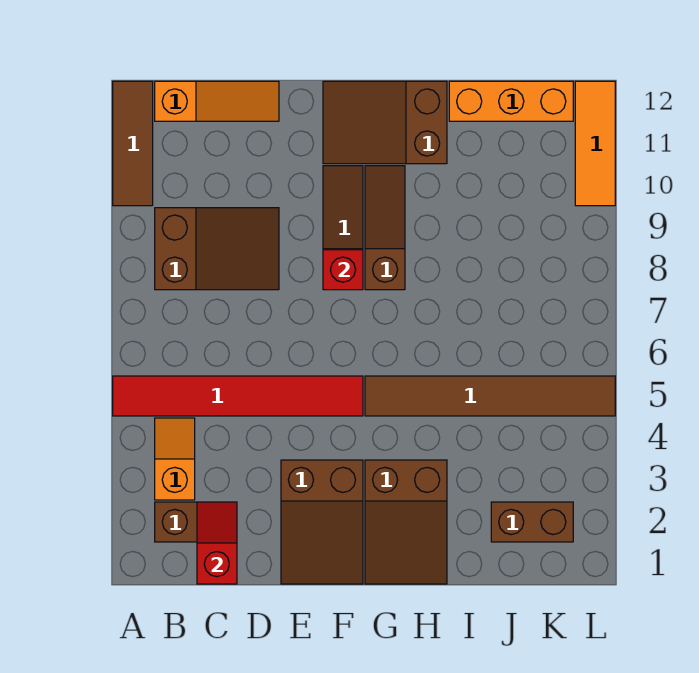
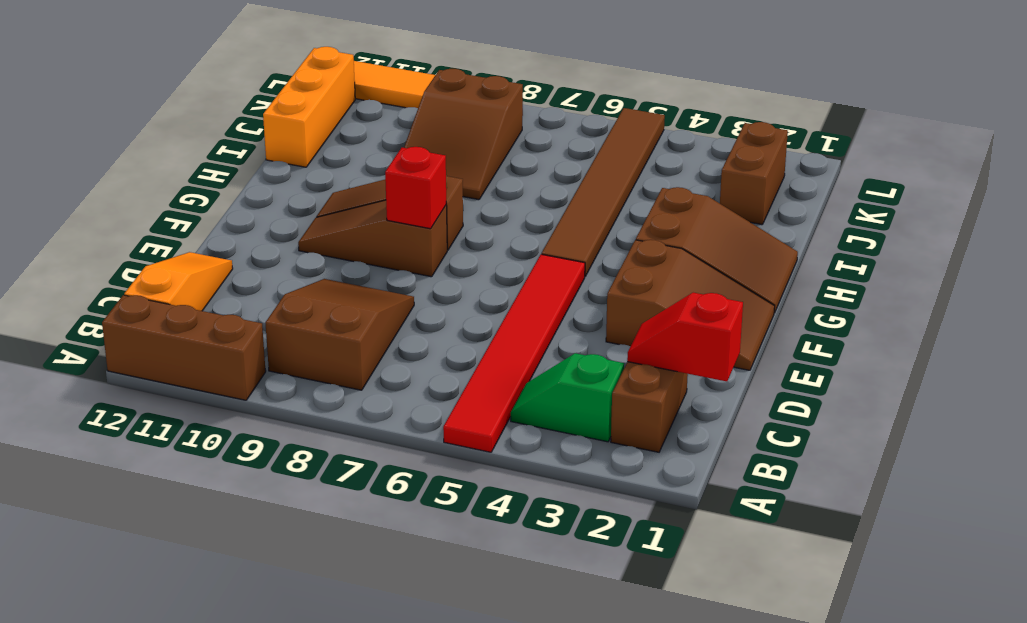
brown tile A10:A12 level 1 -> brown brick A10:A12 level 1
orange slope B3:B4 level 1 top 3 -> green slope B3:B4 level 1 top 3
brown slope F11:H12 level 1 top H -> brown slope I8:K9 level 1 top K

